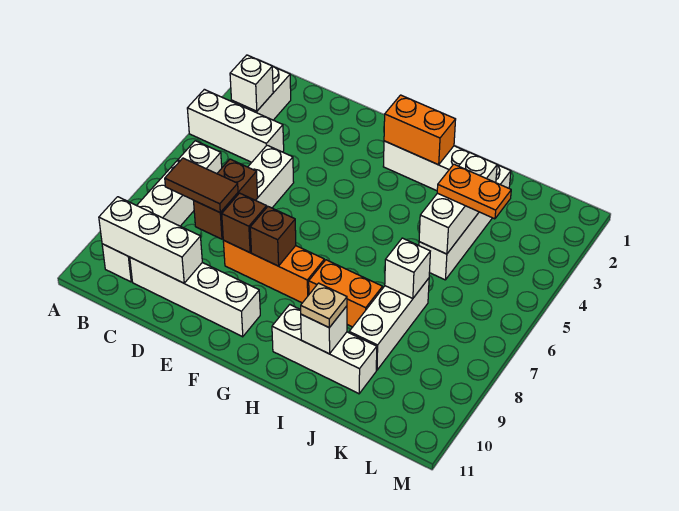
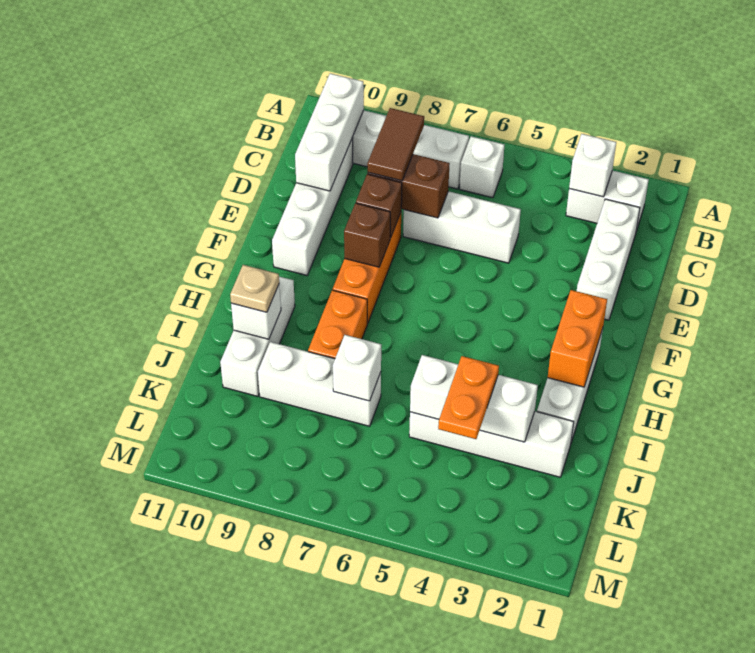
white brick A4:C4 level 1 -> white brick C2:E2 level 1

